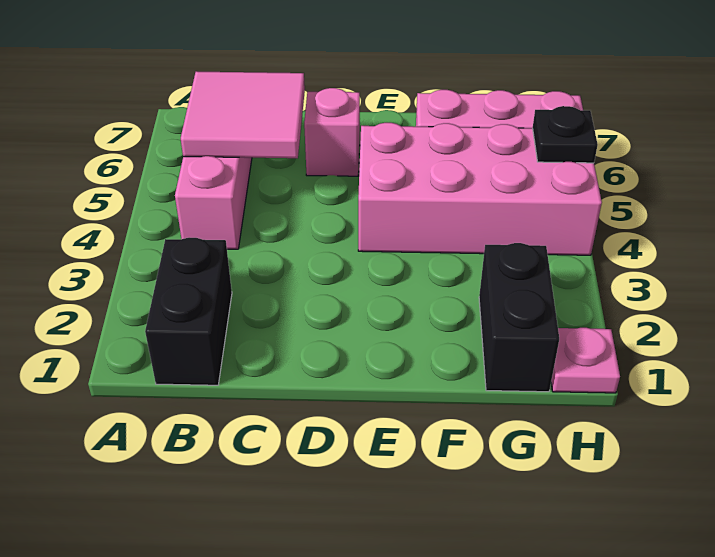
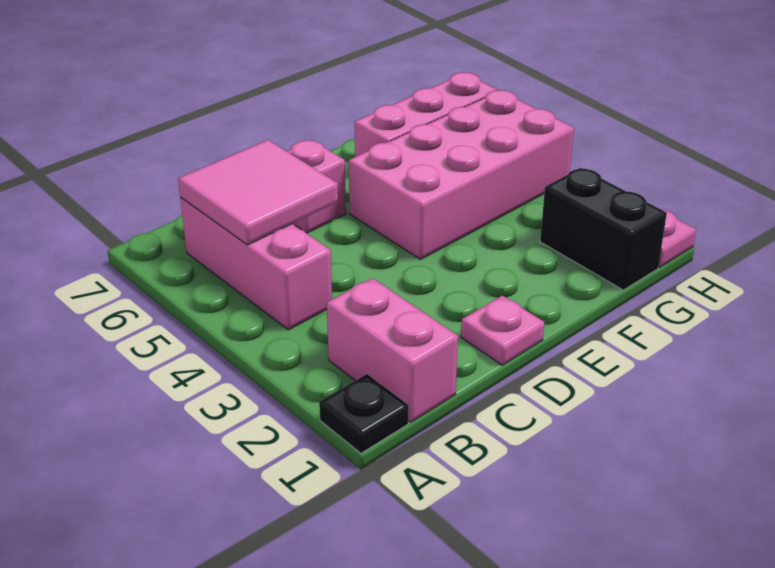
black brick B1:B2 level 1 -> pink brick B1:B2 level 1
none -> pink plate D1 level 1
black plate H5 level 2 -> black plate A1 level 1

